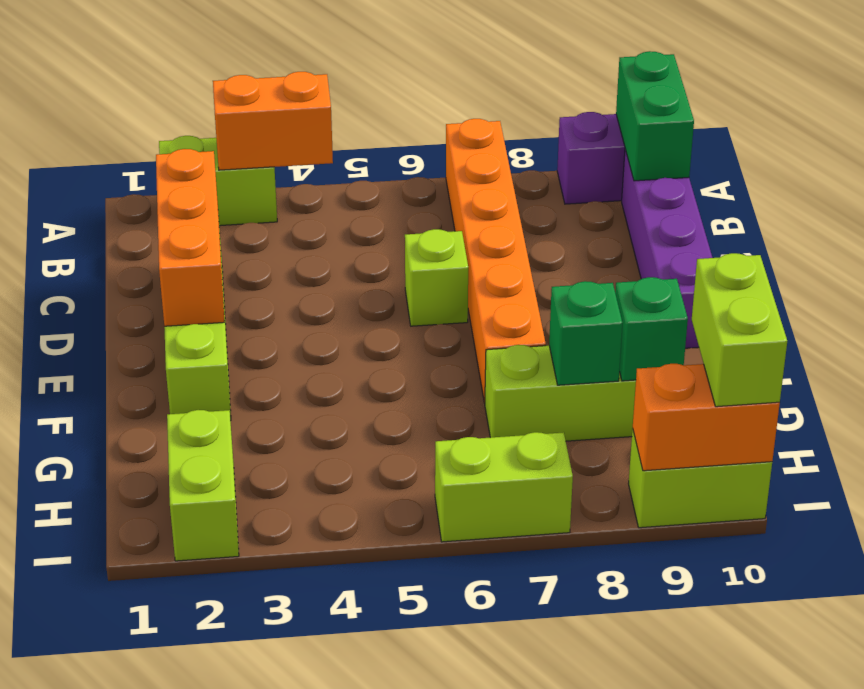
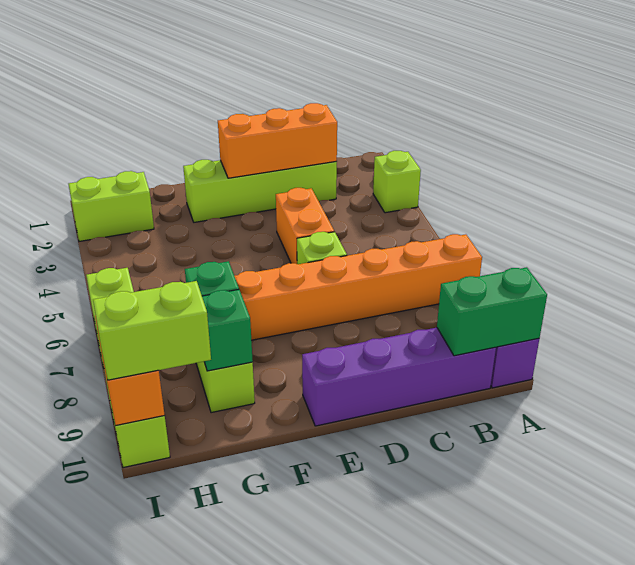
lime brick A2:A3 level 1 -> lime brick A3 level 1
orange brick A3:A4 level 2 -> orange brick D4:D5 level 1

